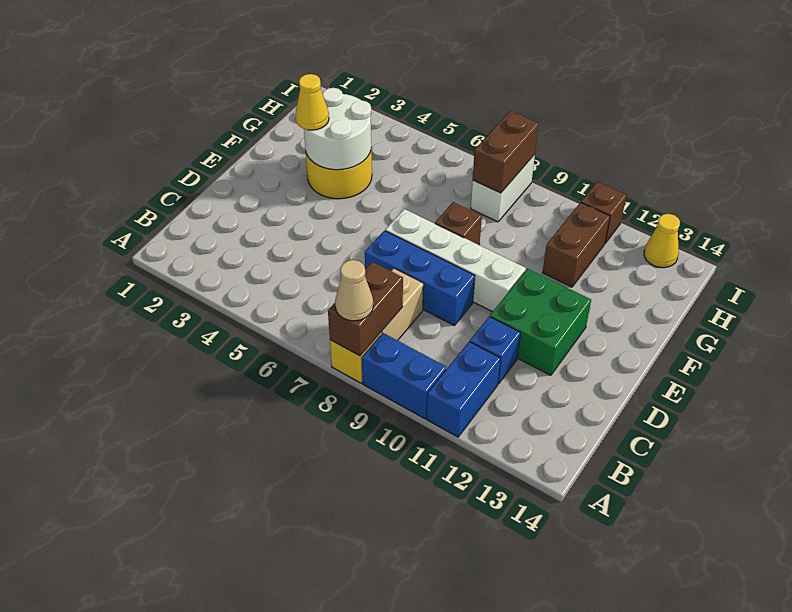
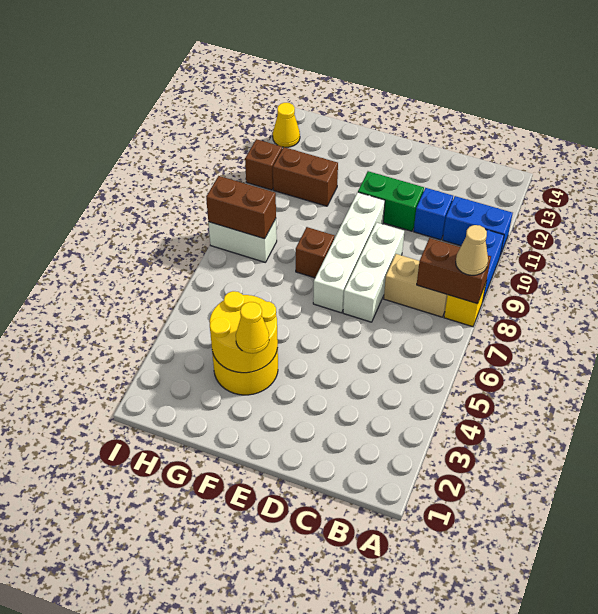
blue brick D7:D9 level 1 -> white brick D7:D9 level 1
green brick D11:E12 level 1 -> green brick D11:E11 level 1
white round brick F3:G4 level 2 -> yellow round brick F3:G4 level 2

